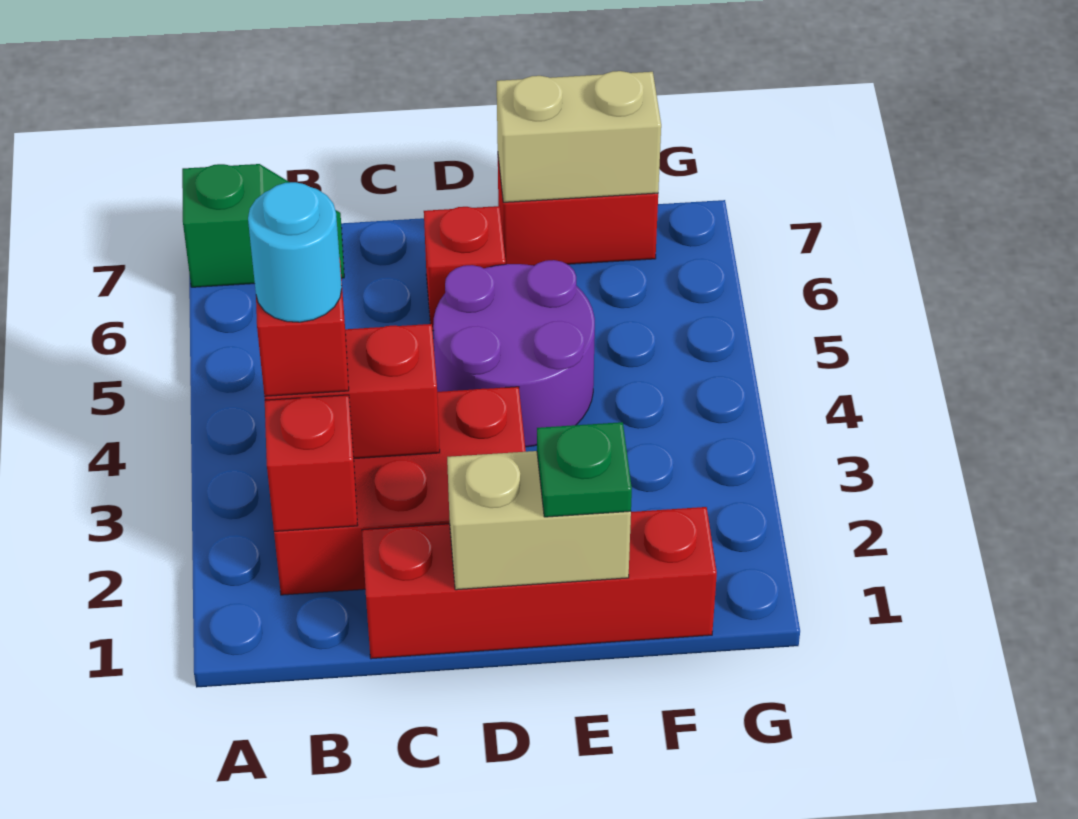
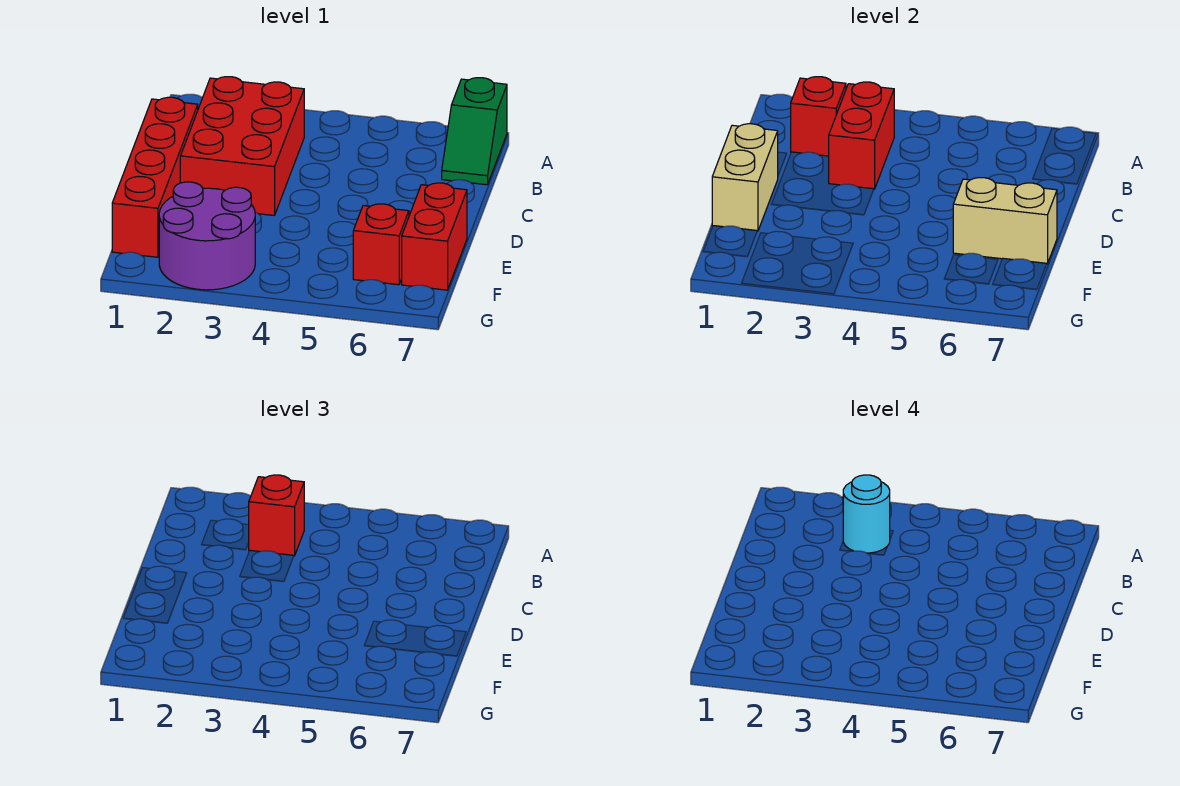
purple round brick D4:E5 level 1 -> purple round brick F2:G3 level 1
red brick D6 level 1 -> red brick F6 level 1
green plate E1 level 3 -> none
tan brick E7:F7 level 2 -> tan brick E6:E7 level 2

